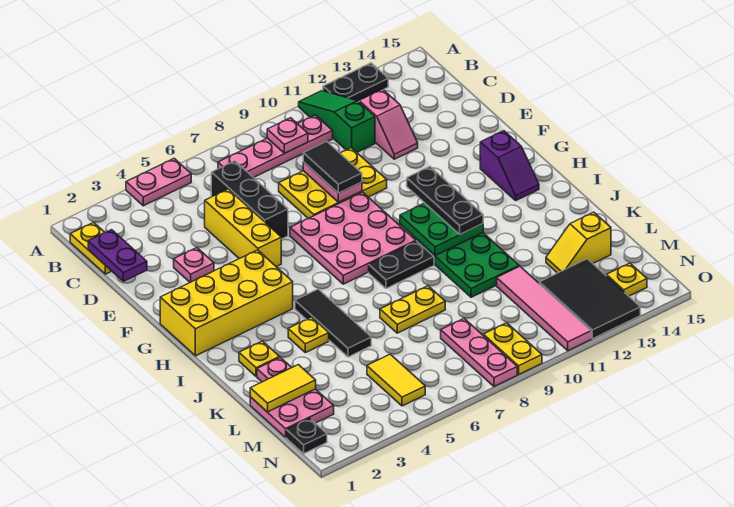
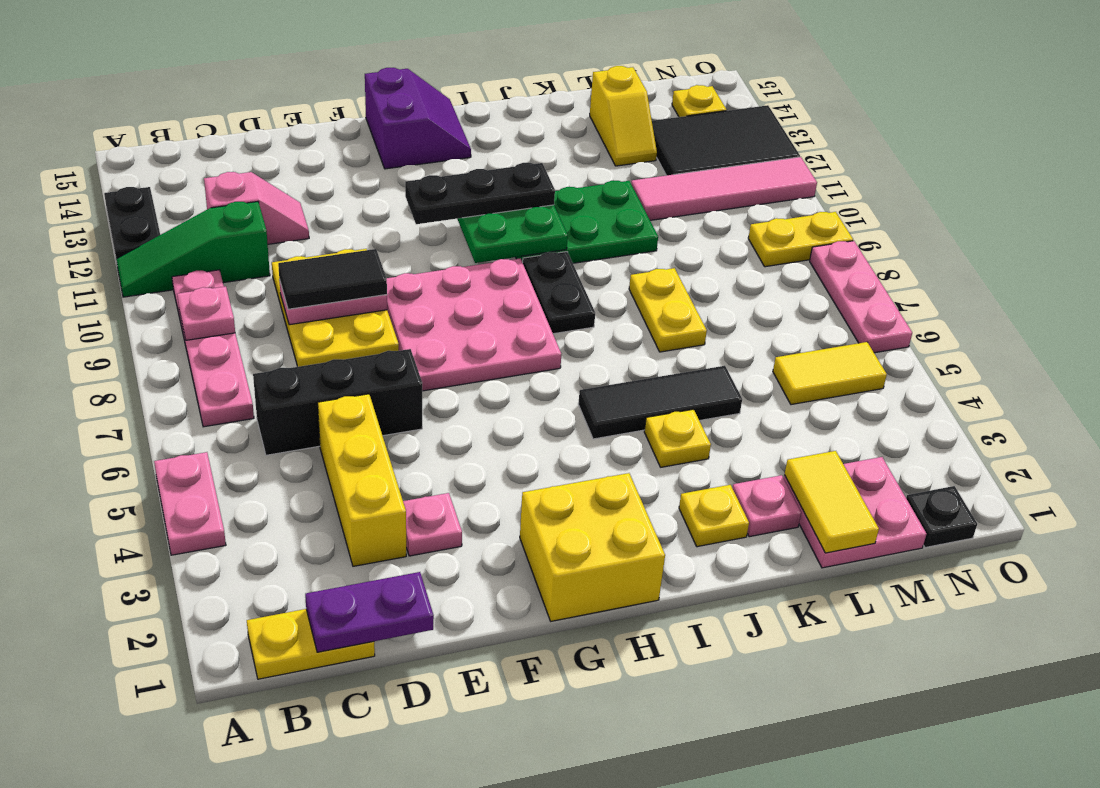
yellow brick D5:F5 level 1 -> yellow brick D3:D5 level 1
yellow brick G1:H4 level 1 -> yellow brick G1:H2 level 1
purple slope G14:H14 level 1 top G -> purple slope G14:H15 level 1 top G
pink plate M8:O8 level 1 -> pink plate O6:O8 level 1

